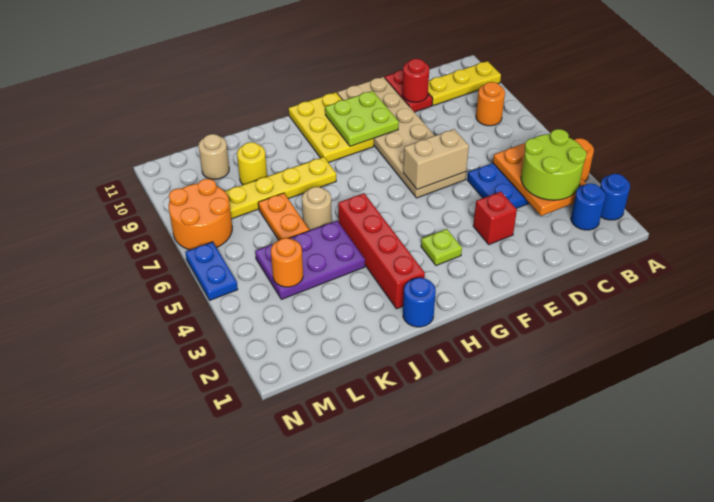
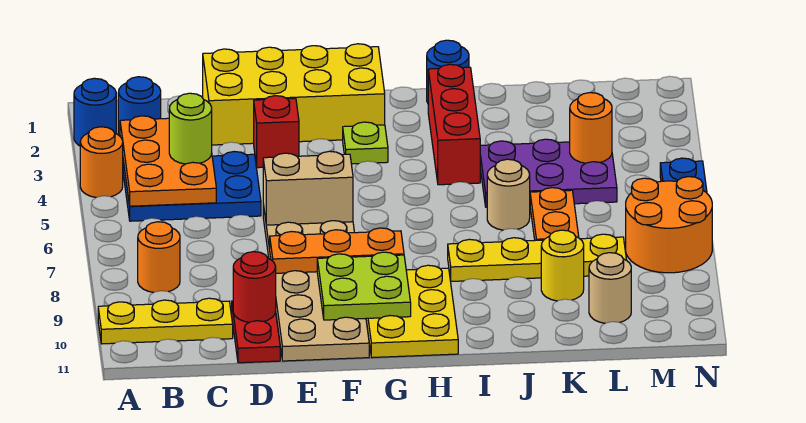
lime round brick B3:C4 level 3 -> lime round brick C4 level 3
none -> yellow brick D1:G2 level 1
none -> orange plate E8:G8 level 2
red brick I2:I5 level 1 -> red brick I2:I4 level 1

